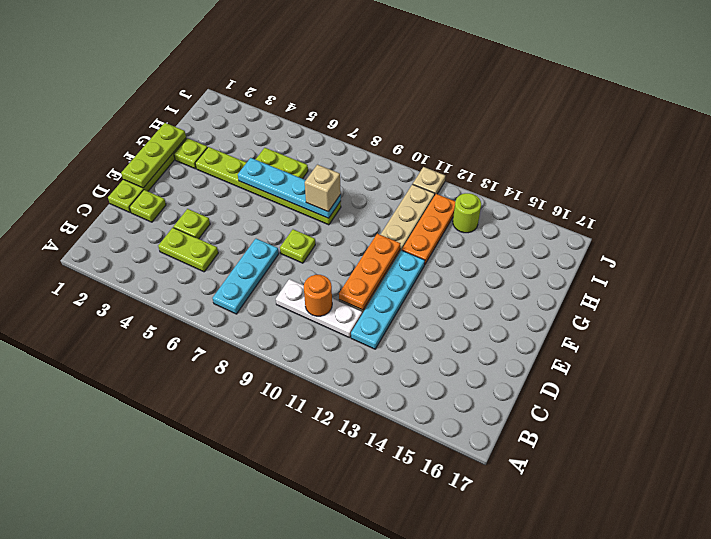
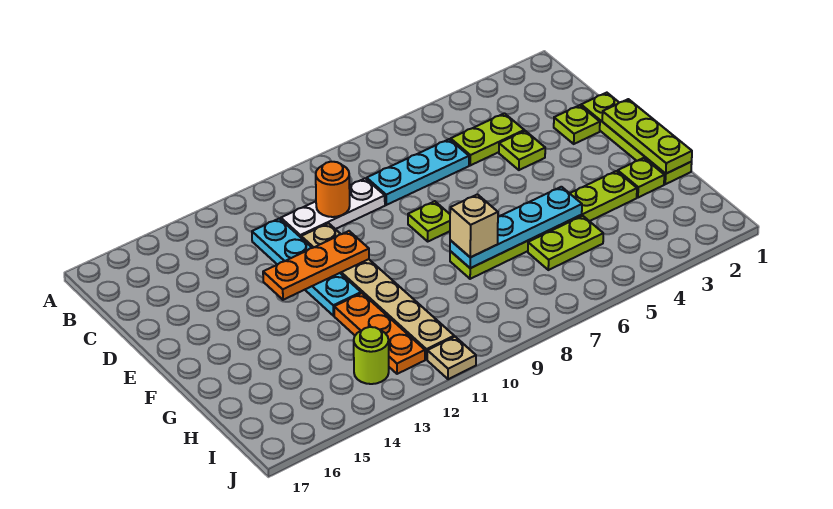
cyan plate B7:D7 level 1 -> cyan plate C6:C8 level 1
orange plate D11:F11 level 2 -> orange plate E11:E13 level 2

